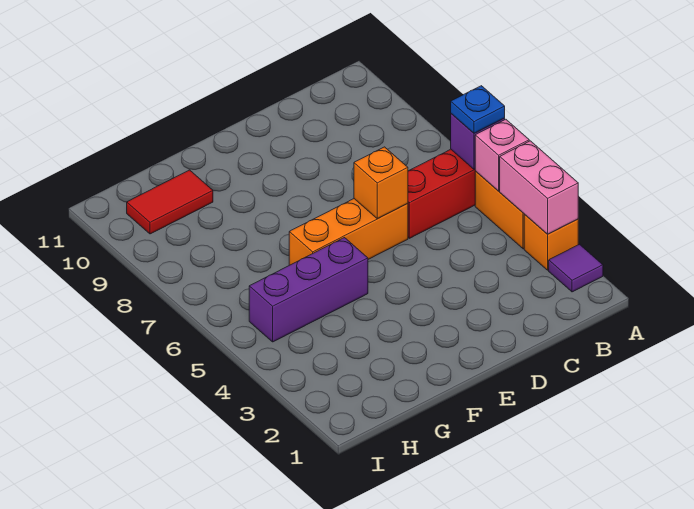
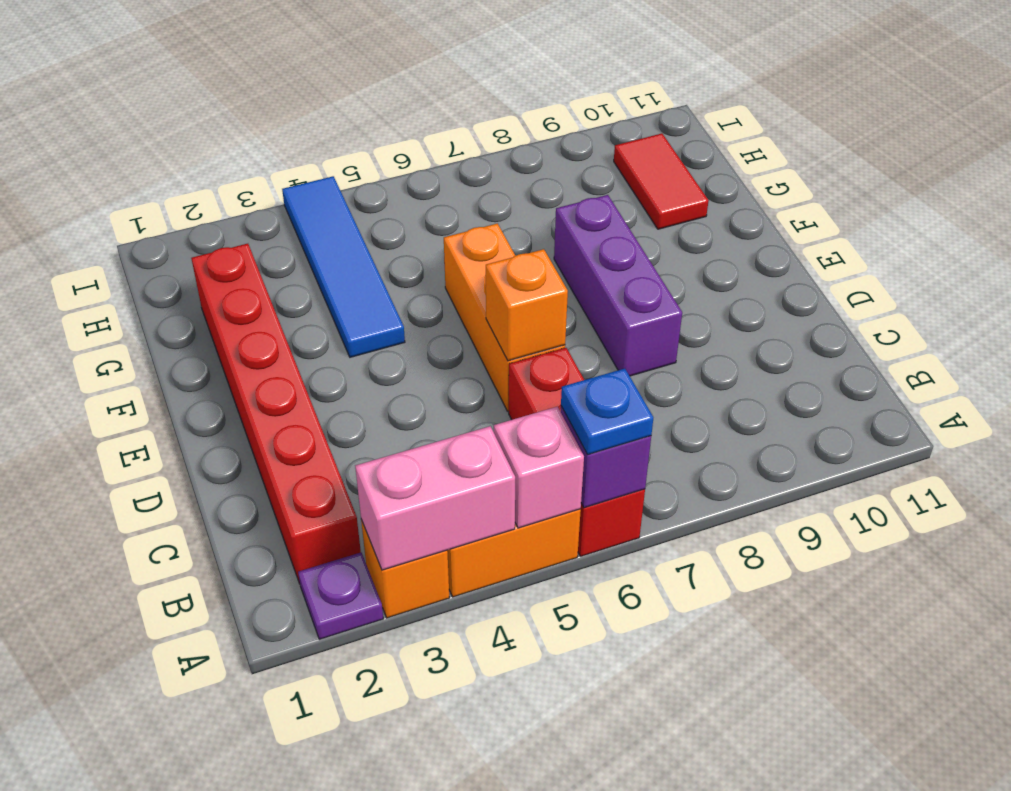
purple tile A2 level 1 -> purple plate A2 level 1
none -> red brick B2:G2 level 1
none -> blue tile F4:I4 level 1
purple brick F5:H5 level 1 -> purple brick D8:F8 level 1

